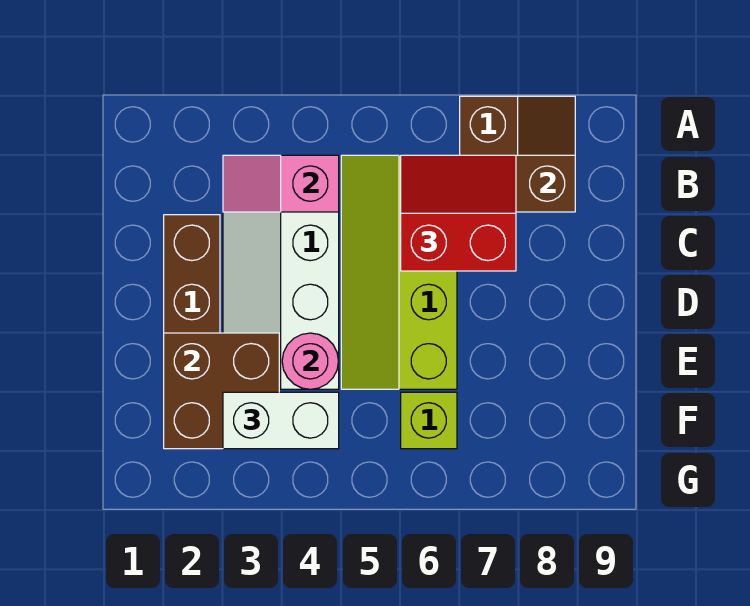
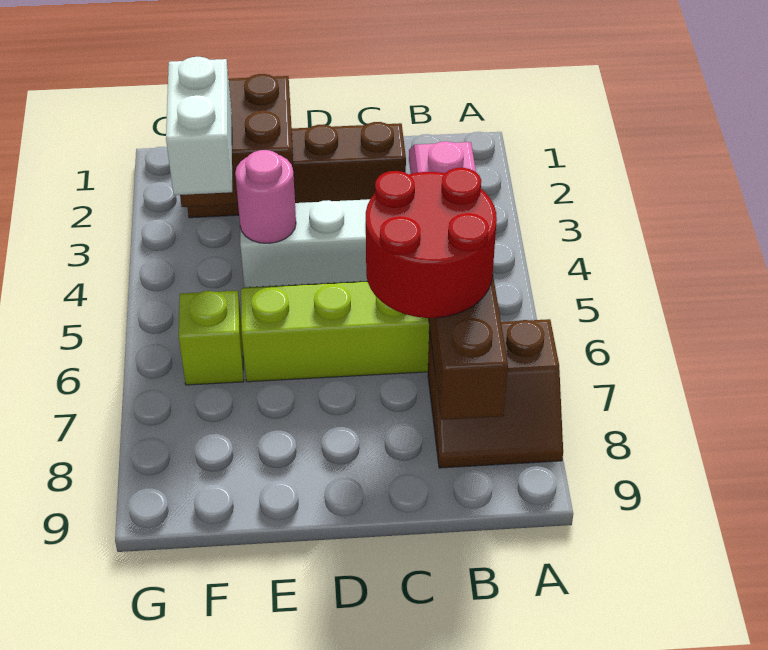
red slope B6:C7 level 3 top C -> red round brick B6:C7 level 3

